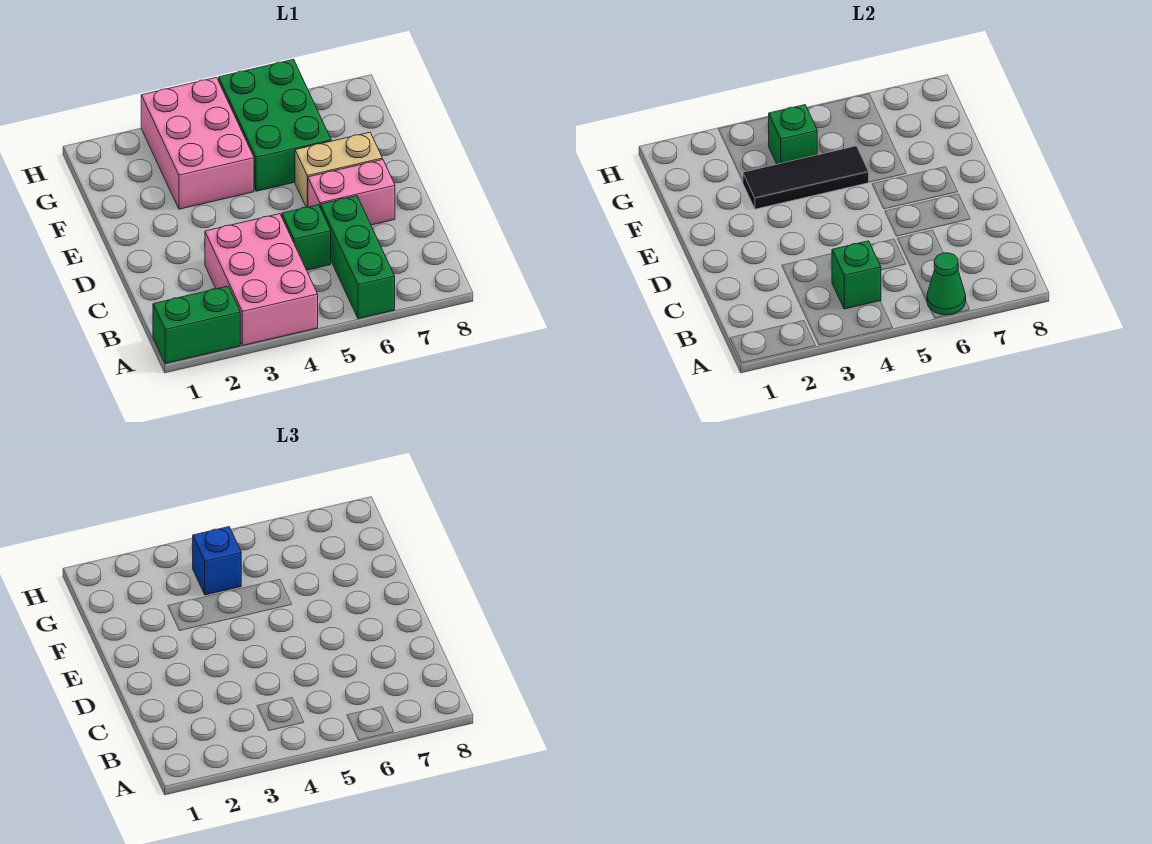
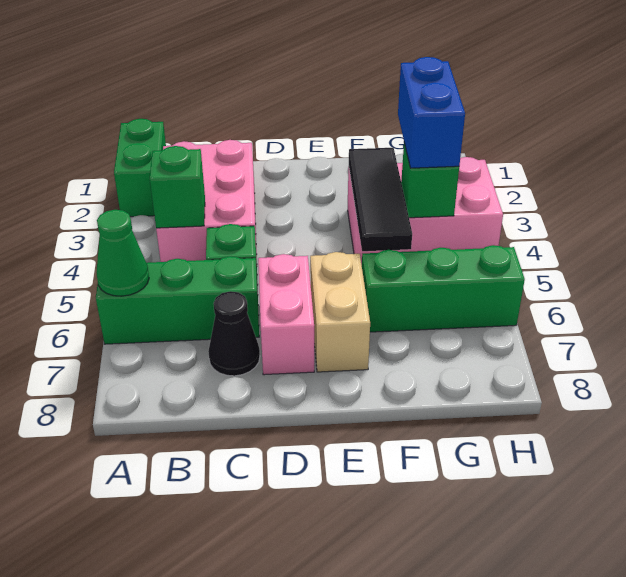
pink brick A3:C4 level 1 -> pink brick B2:C4 level 1
none -> black cone C7 level 1
green brick F5:H6 level 1 -> green brick F6:H6 level 1
blue brick G4 level 3 -> blue brick G3:G4 level 3

